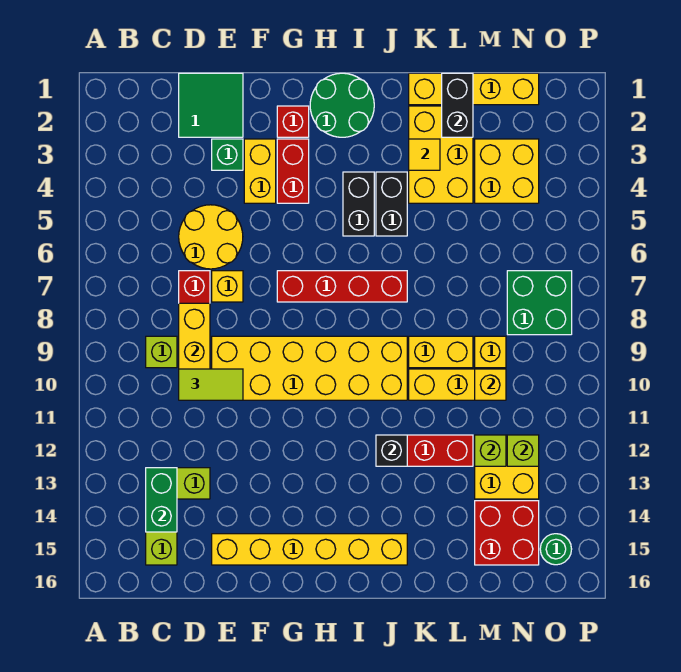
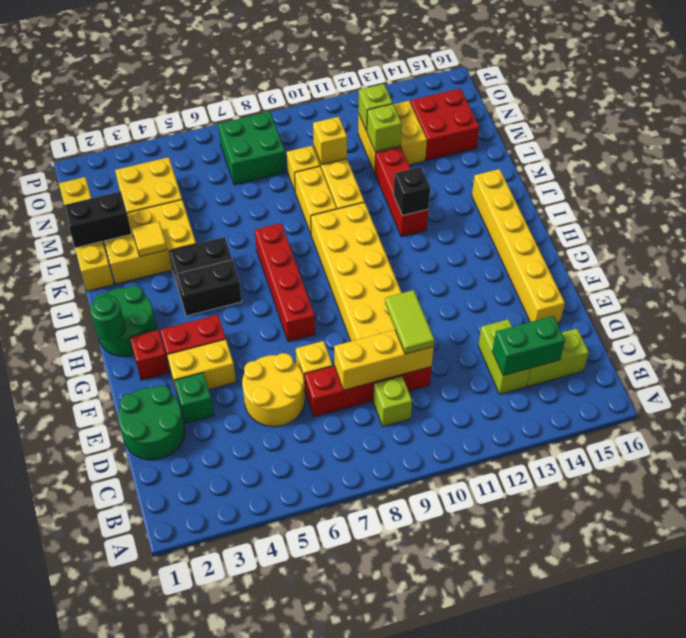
green tile D1:E2 level 1 -> green round brick D1:E2 level 1
green round brick O15 level 1 -> green round brick H1 level 2

